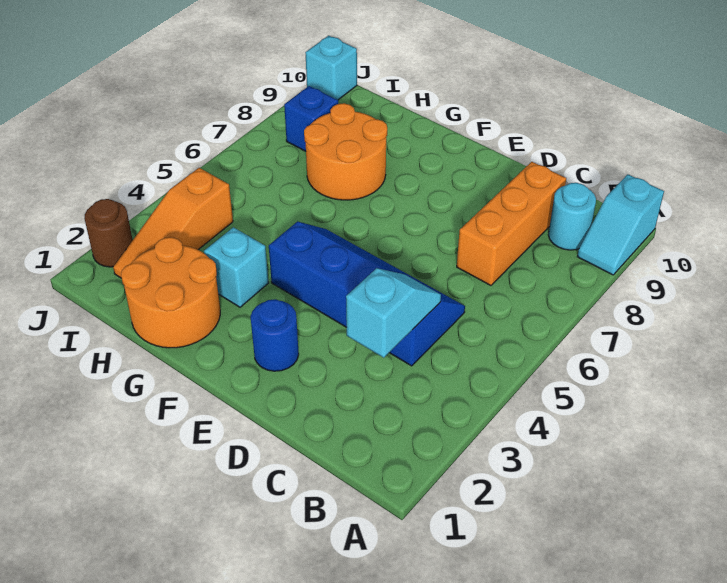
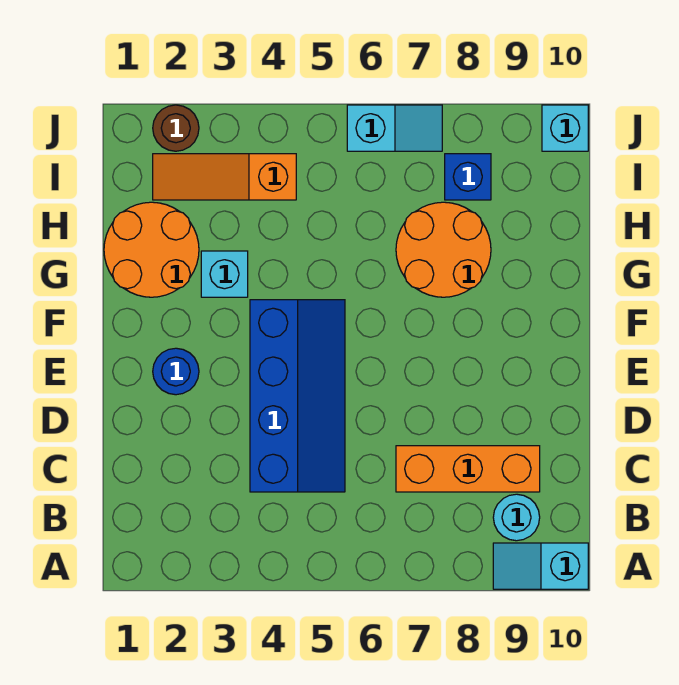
cyan slope C3:C4 level 2 top 3 -> cyan slope J6:J7 level 1 top 6

